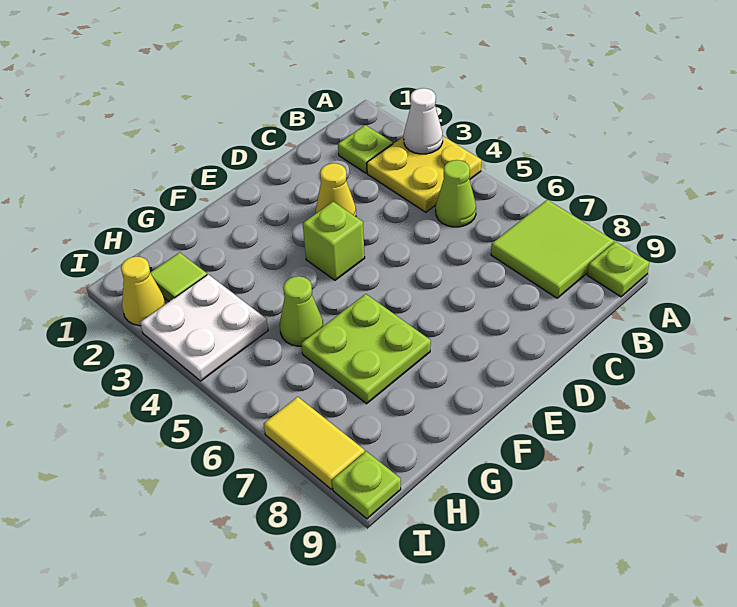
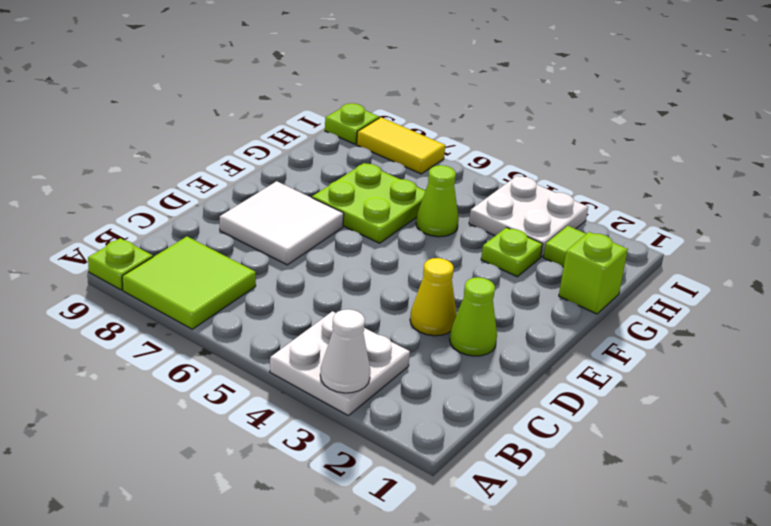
yellow plate A3:B4 level 1 -> white plate A3:B4 level 1
lime plate B2 level 1 -> lime plate G3 level 1
lime cone B5 level 1 -> lime cone D2 level 1
none -> white tile D7:E8 level 1
lime brick E4 level 1 -> lime brick G1 level 1
yellow cone I2 level 1 -> none

